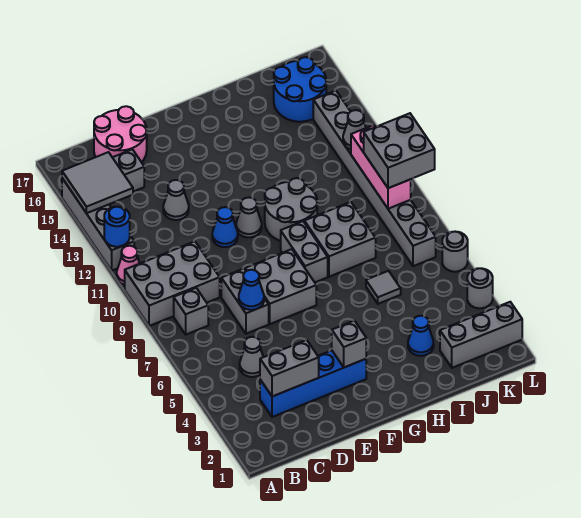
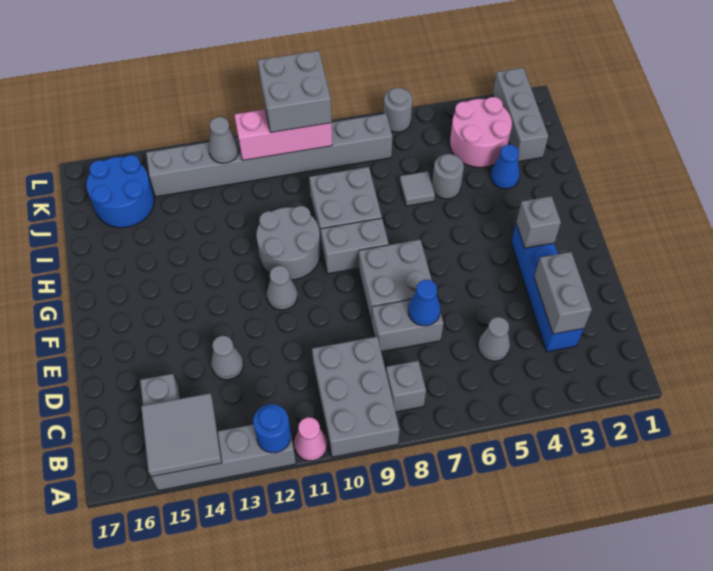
pink round brick C16:D17 level 1 -> pink round brick J3:K4 level 1
blue cone E11 level 1 -> none
grey round brick L4 level 1 -> grey round brick I5 level 1

